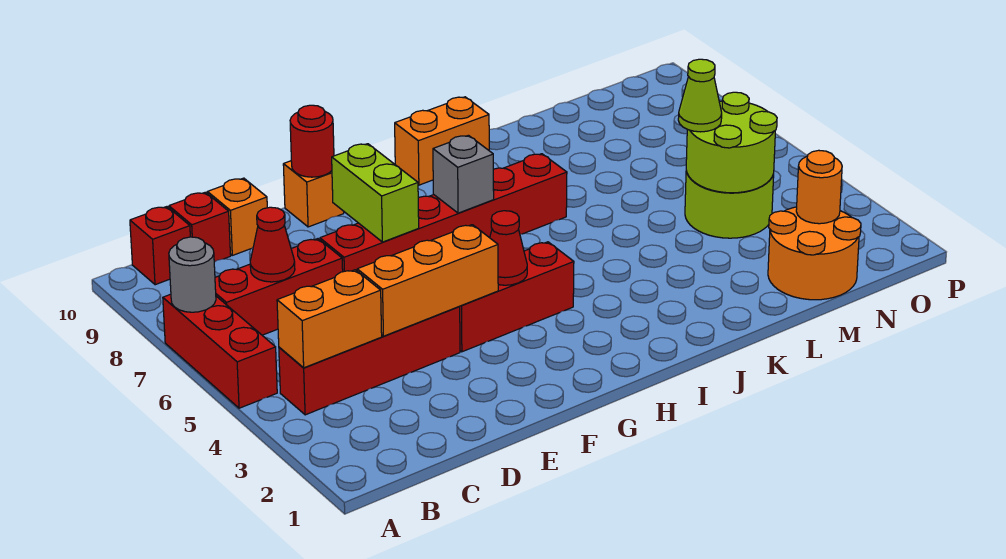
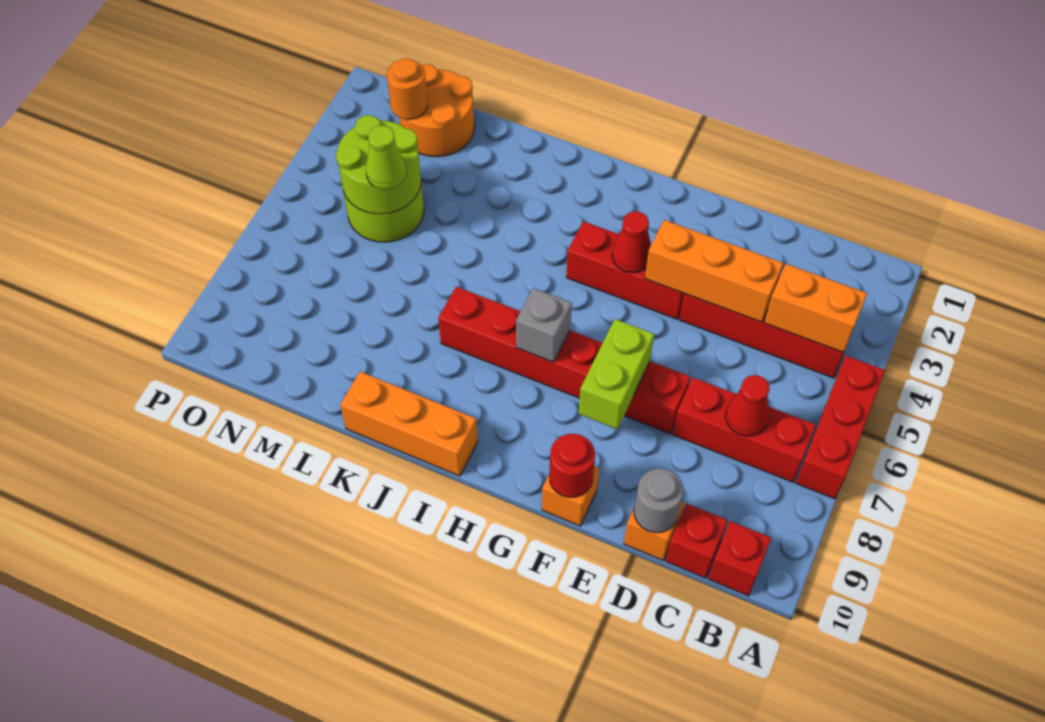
grey round brick A7 level 2 -> grey round brick D10 level 2
orange brick I10:J10 level 1 -> orange brick I10:K10 level 1

